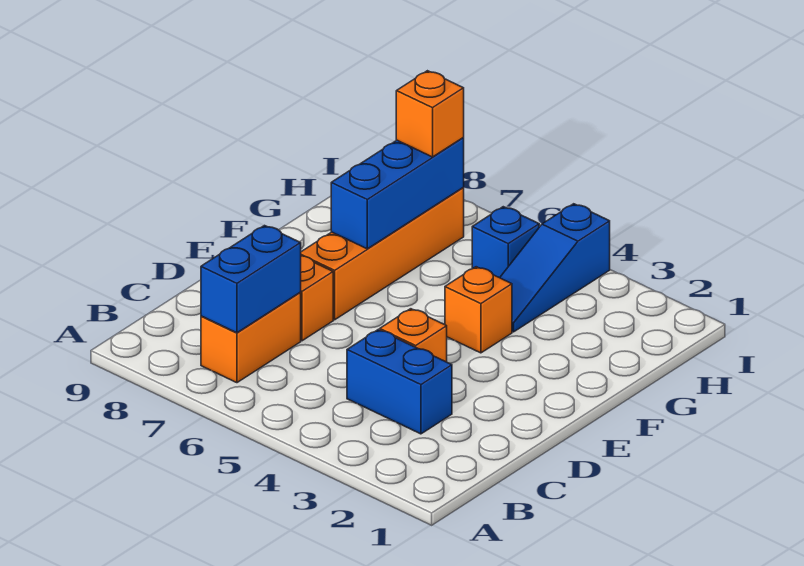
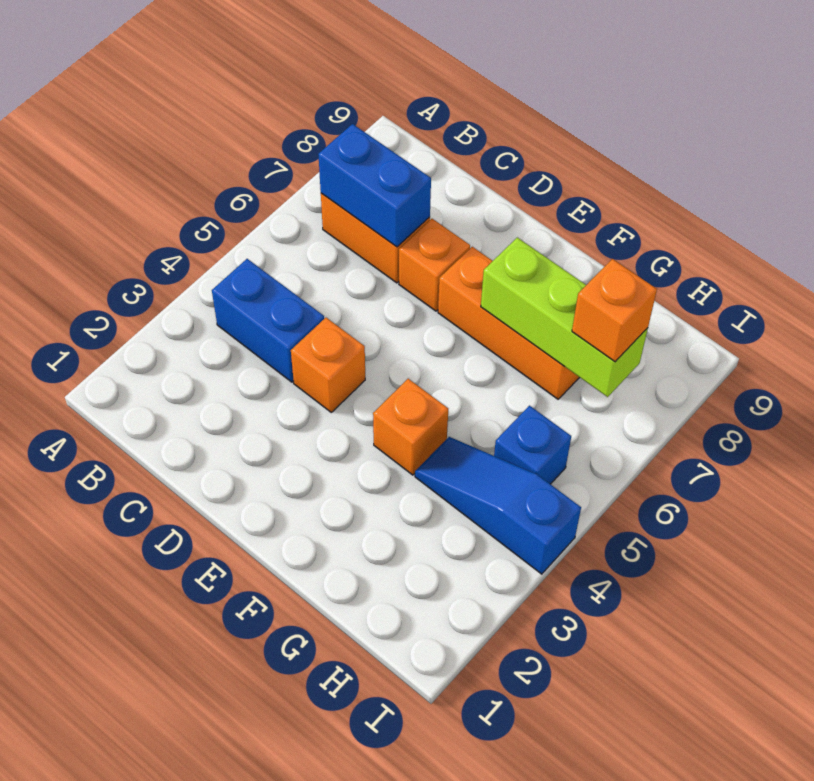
blue brick C3:C4 level 1 -> blue brick B4:C4 level 1
orange brick E7:H7 level 1 -> orange brick E7:G7 level 1
blue brick F7:H7 level 2 -> lime brick F7:H7 level 2

